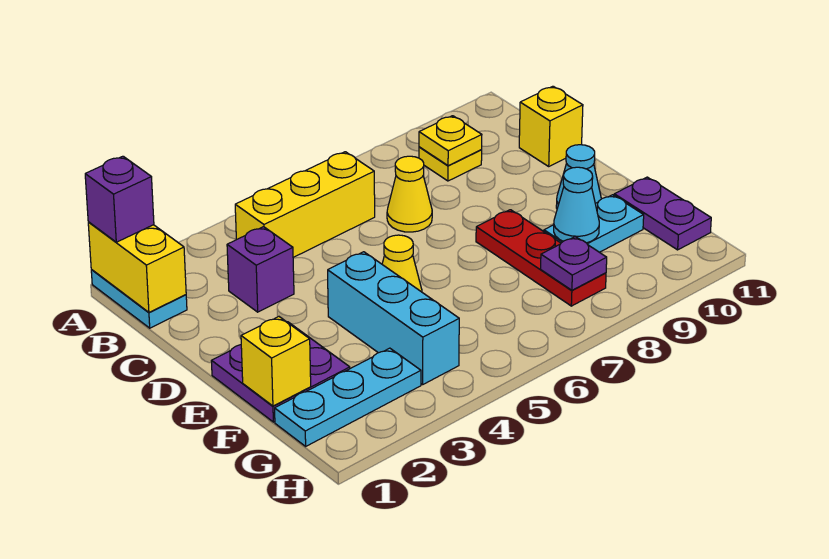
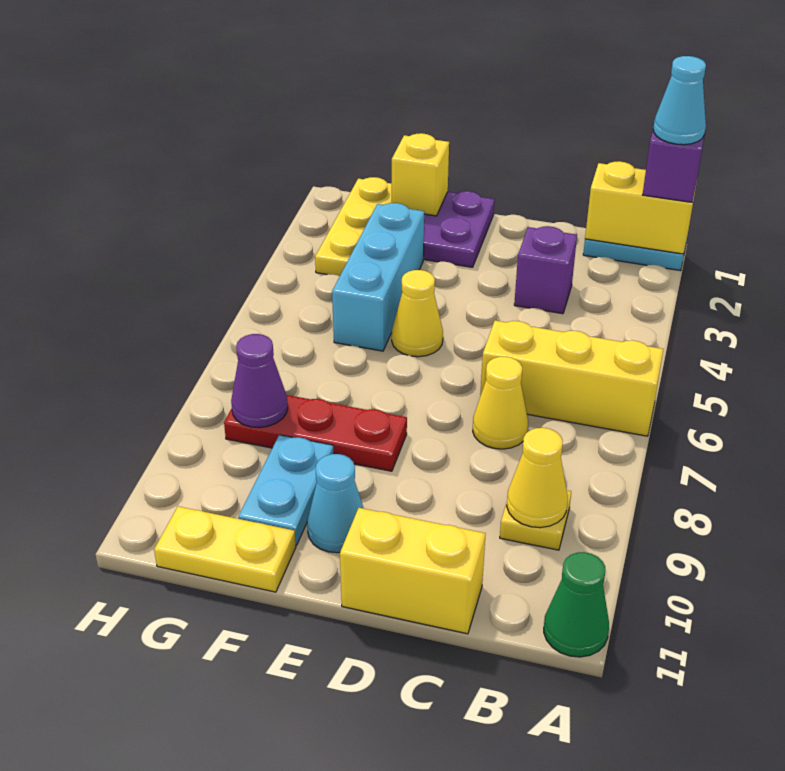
none -> green cone A11 level 1
yellow brick B4:B6 level 1 -> yellow brick A6:C6 level 1
yellow plate B9 level 2 -> yellow cone B9 level 2
yellow brick C11 level 1 -> yellow brick C11:D11 level 1
cyan brick E4:G4 level 1 -> cyan brick F3:F5 level 1
cyan cone F9 level 2 -> cyan cone A1 level 4
purple plate F11:G11 level 1 -> yellow plate F11:G11 level 1
cyan plate G1:G3 level 1 -> yellow plate G1:G3 level 1
purple plate G8 level 2 -> purple cone G8 level 2

